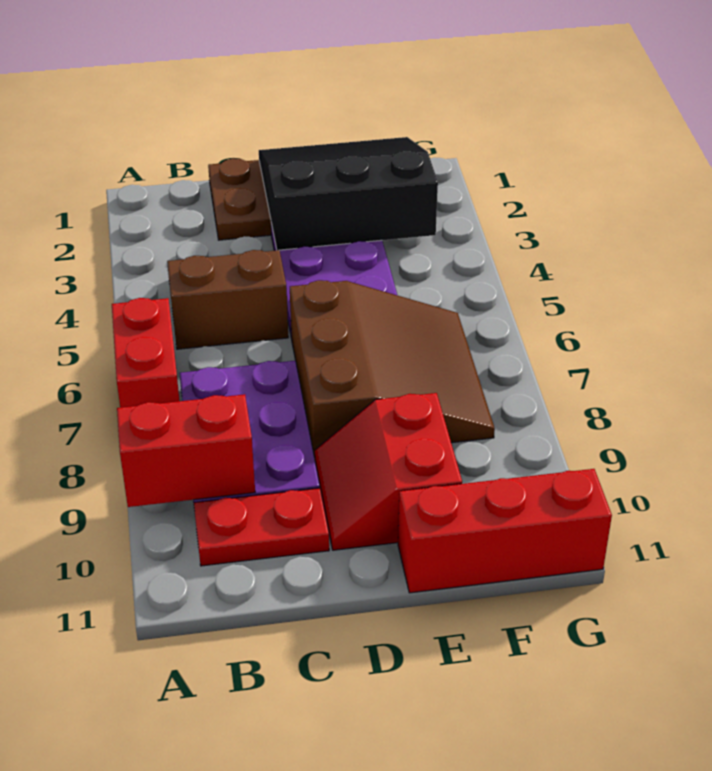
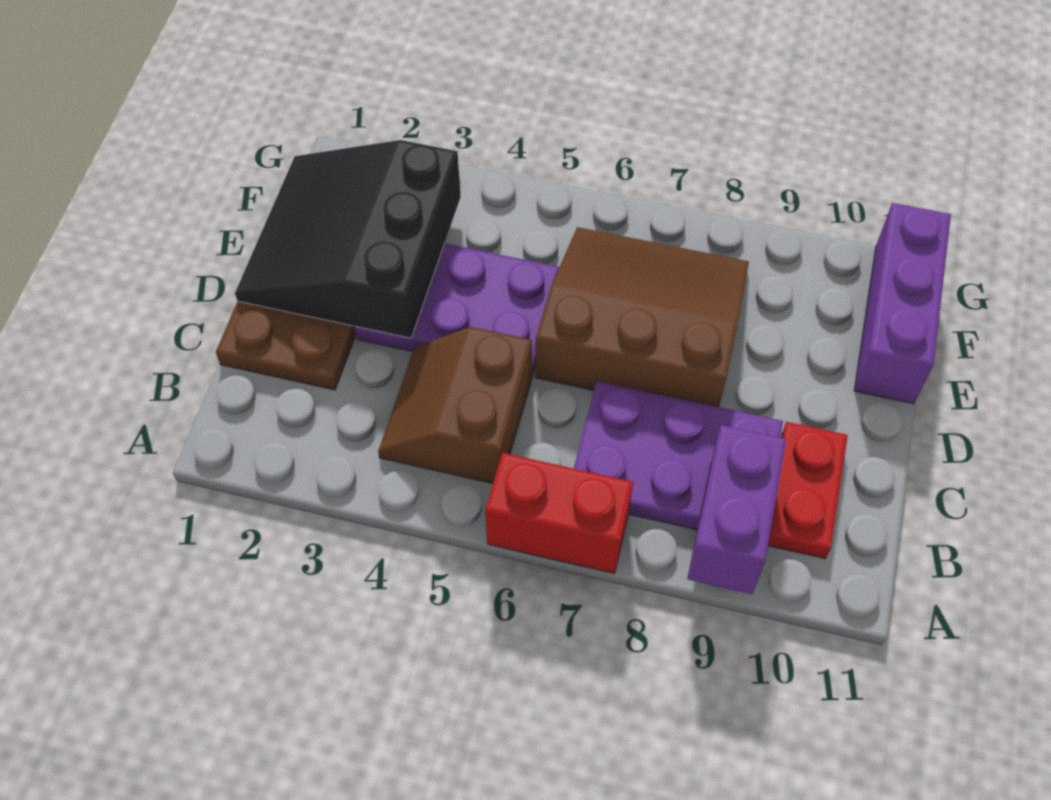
red brick A9:B9 level 2 -> purple brick A9:B9 level 2
red slope D9:E10 level 1 top E -> none
red brick E11:G11 level 1 -> purple brick E11:G11 level 1

